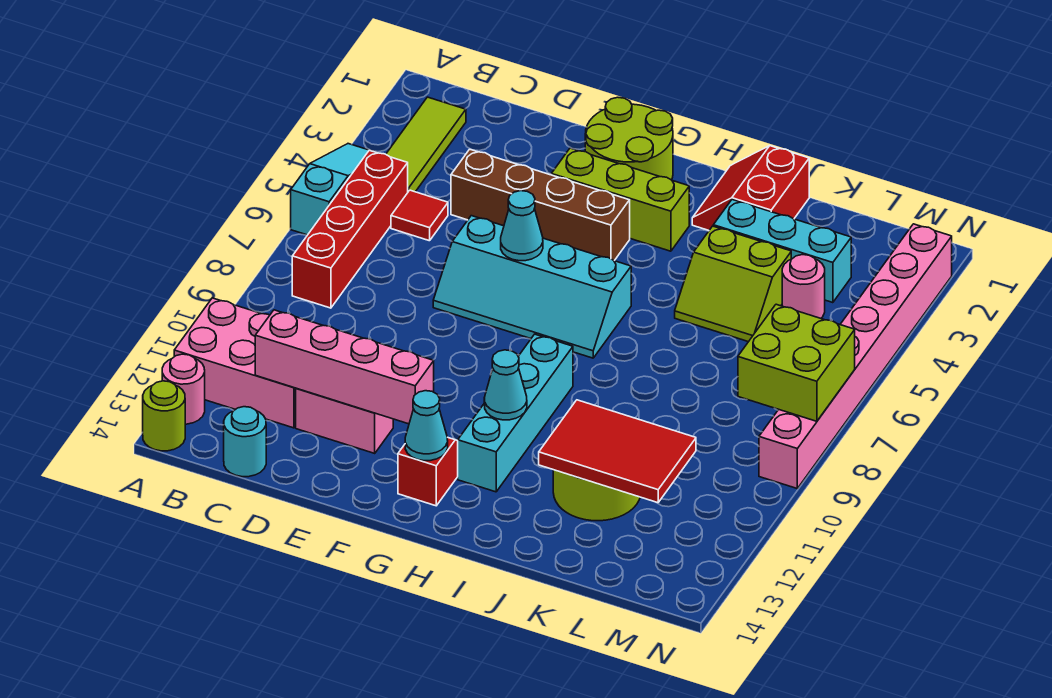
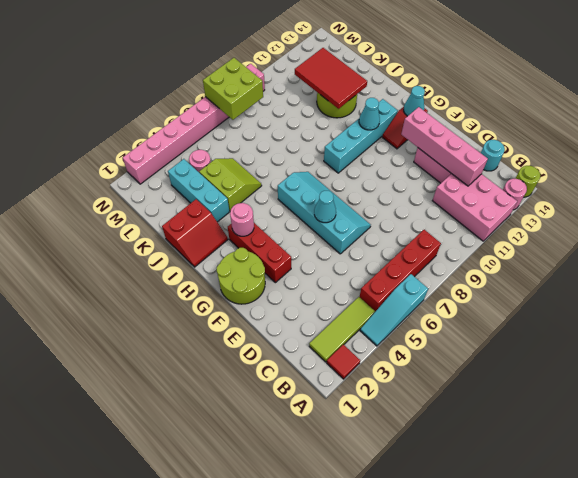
red tile C5 level 1 -> red tile A2 level 1
brown brick D4:G4 level 1 -> none
lime brick F3:H3 level 1 -> red brick F3:H3 level 1
none -> pink round brick H3 level 2

